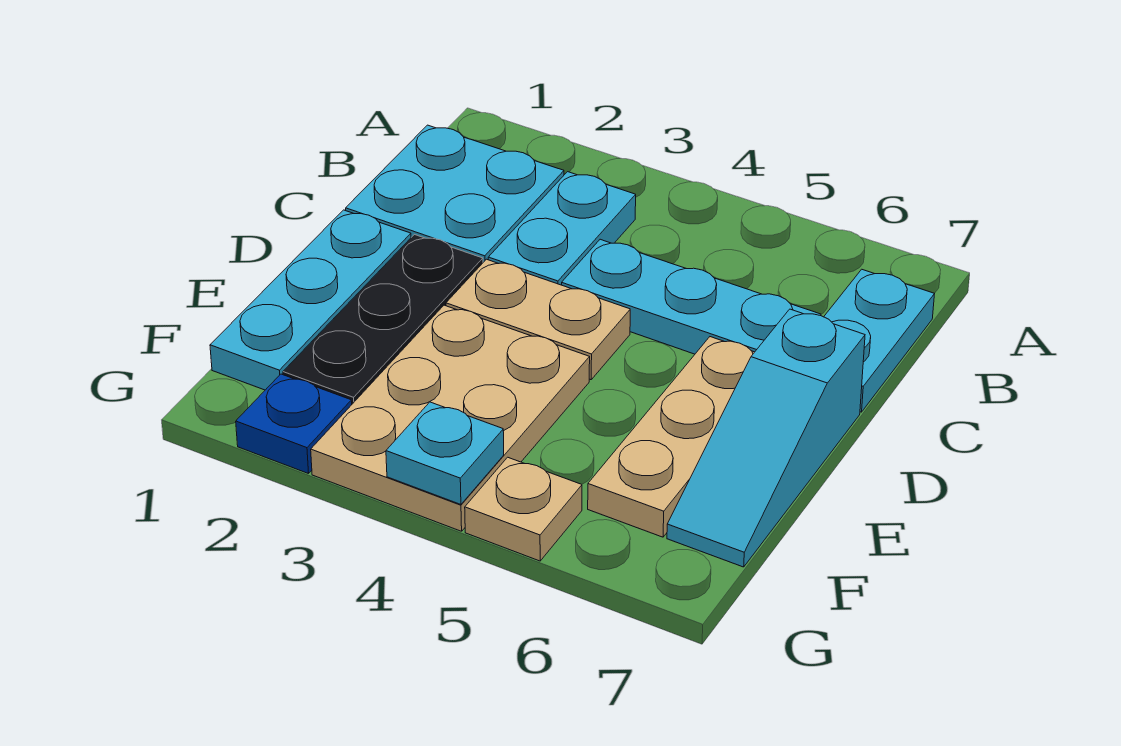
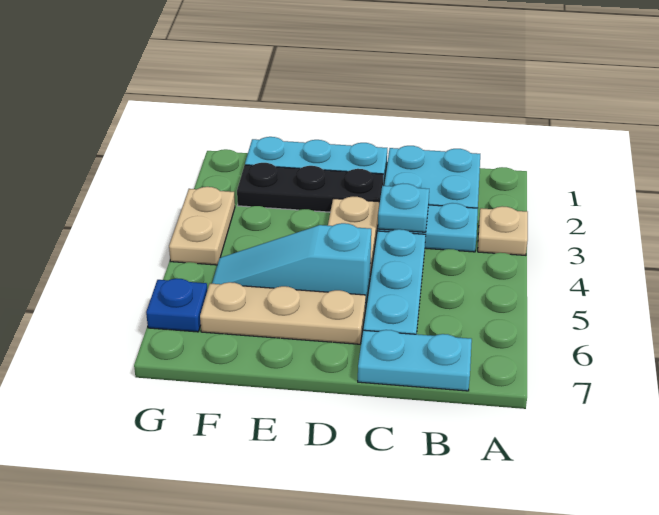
cyan slope D7:F7 level 1 top D -> cyan slope D5:F5 level 1 top D
tan plate E3:G4 level 1 -> tan plate G3:G4 level 1
blue plate G2 level 1 -> blue plate G6 level 1
cyan plate G4 level 2 -> cyan plate C3 level 2
tan plate G5 level 1 -> tan plate A3 level 1

